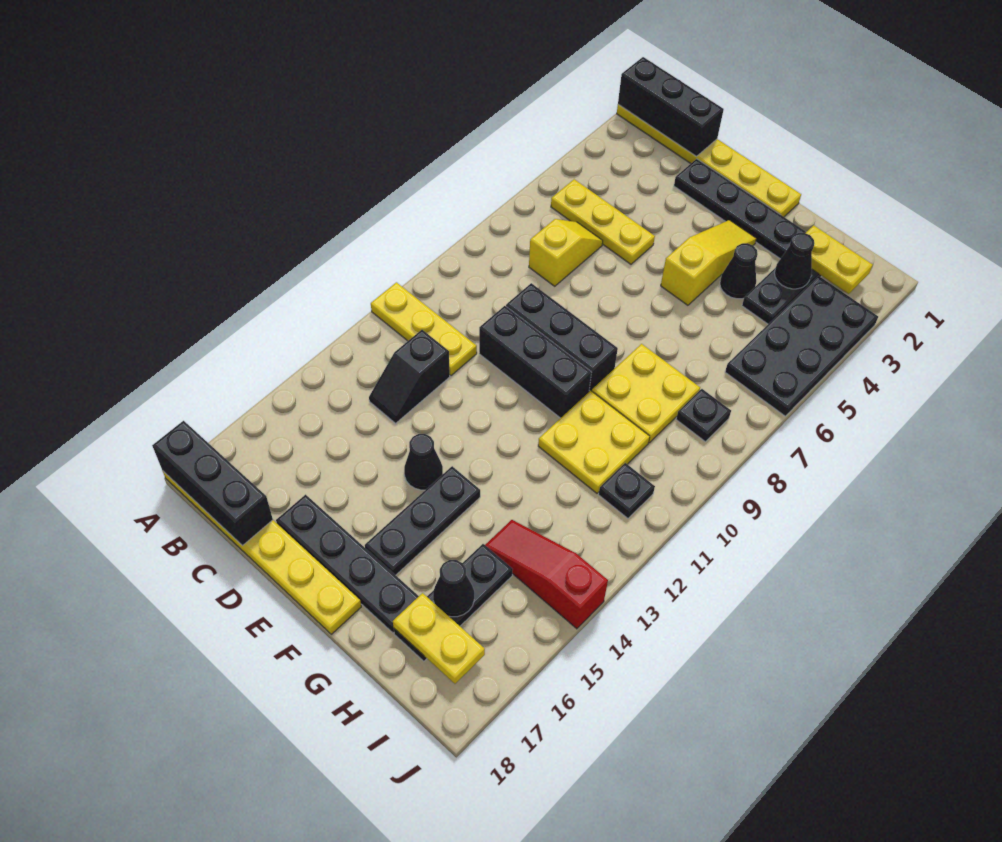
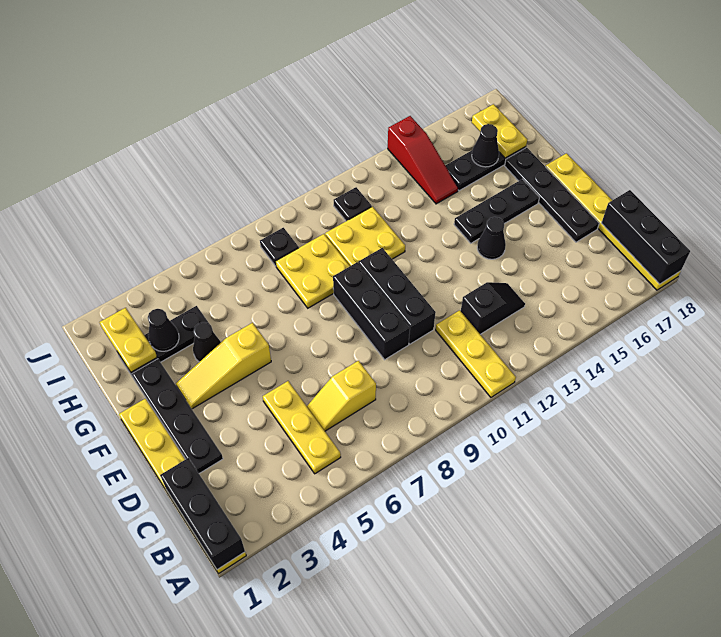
black plate I3:J6 level 1 -> none

